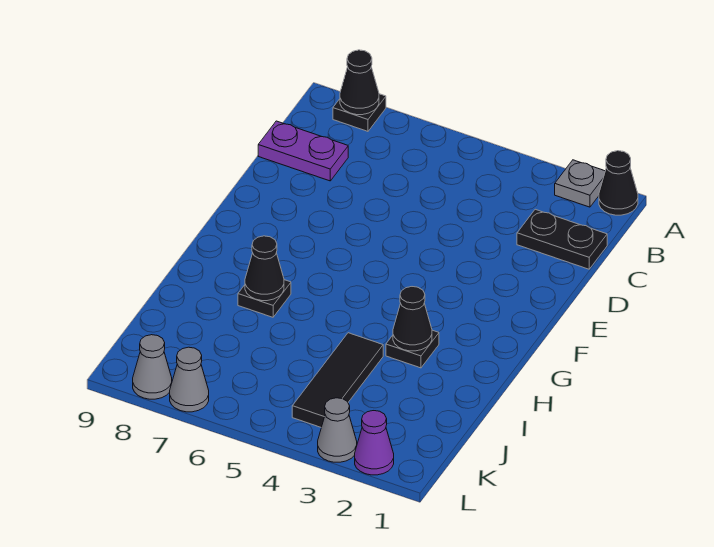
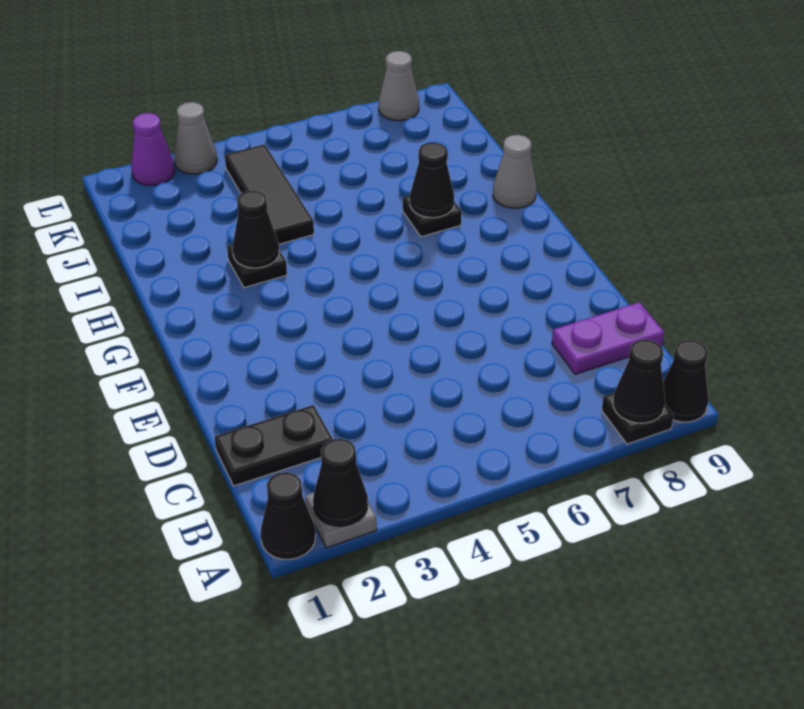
none -> black cone A2 level 2
none -> black cone A9 level 1
grey cone L7 level 1 -> grey cone H9 level 1

